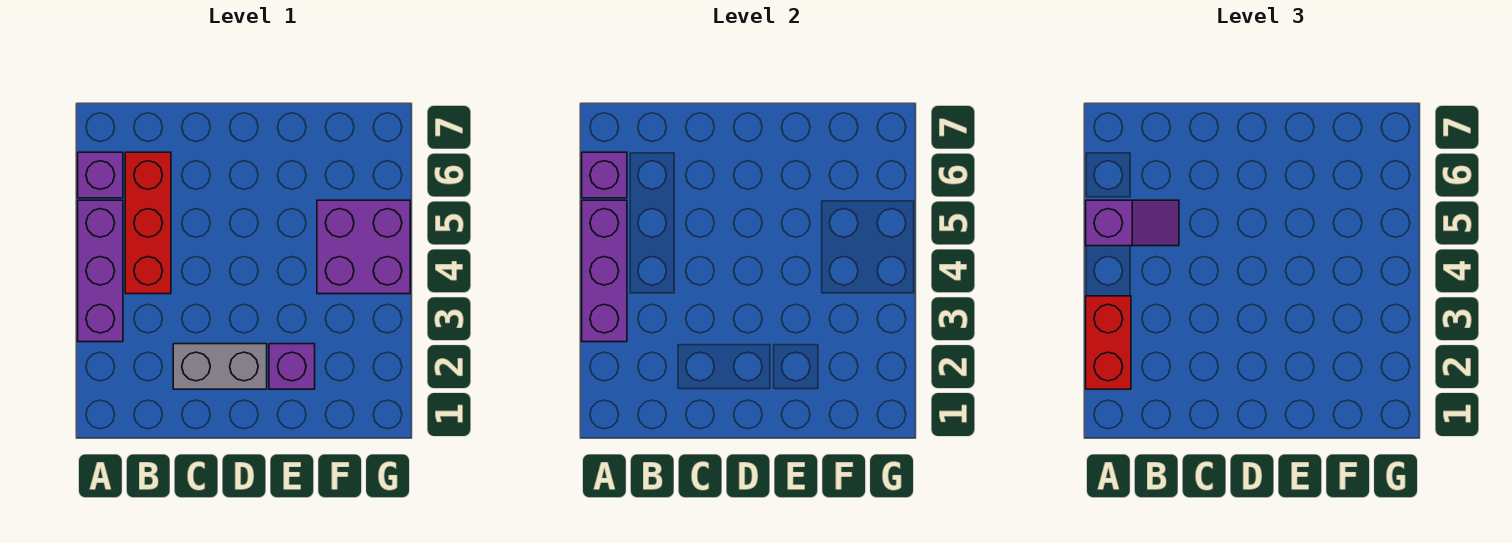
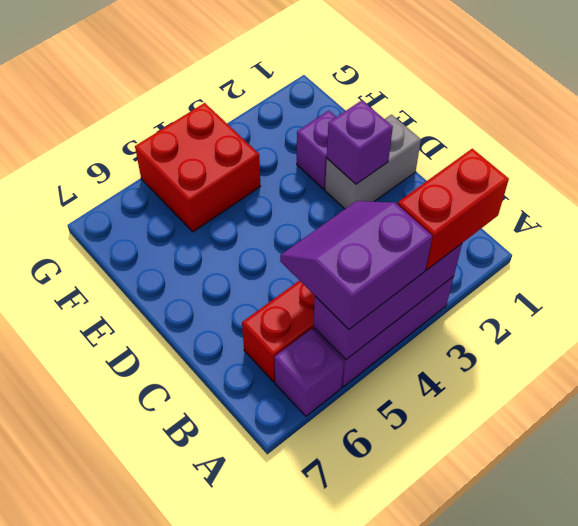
purple slope A5:B5 level 3 top A -> purple slope A4:B5 level 3 top A
purple brick A6 level 2 -> purple brick D2 level 2
grey brick C2:D2 level 1 -> grey brick D1:D2 level 1
purple brick F4:G5 level 1 -> red brick F4:G5 level 1

